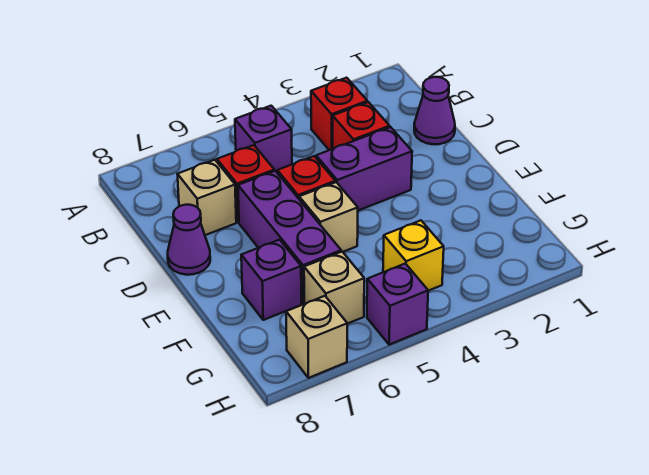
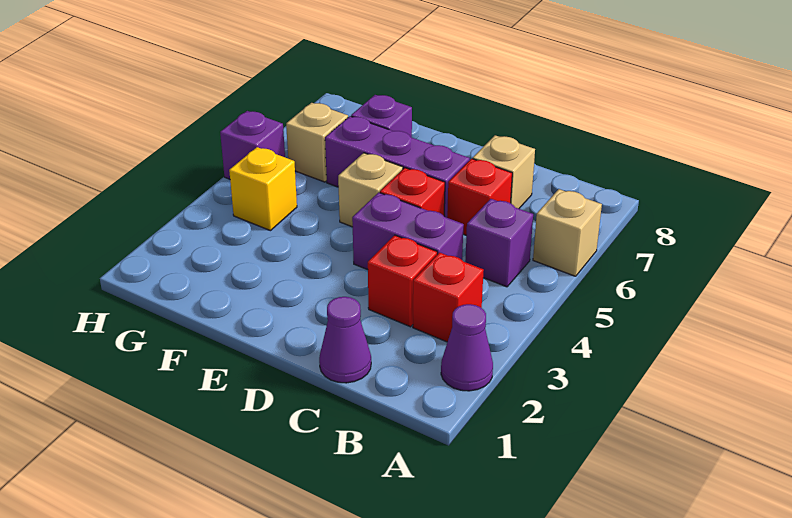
purple brick D3:D4 level 1 -> purple brick C4:D4 level 1
purple cone D8 level 1 -> purple cone A2 level 1
tan brick H7 level 1 -> tan brick A6 level 1

